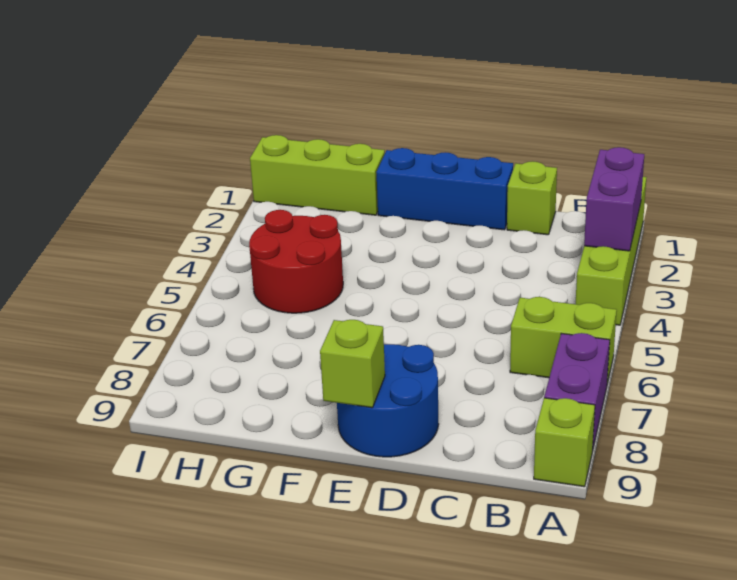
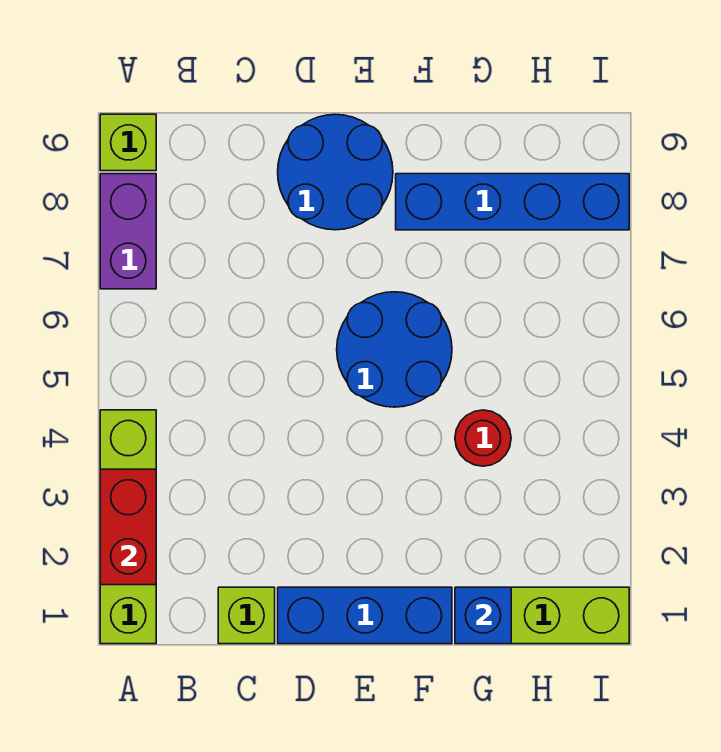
purple brick A2:A3 level 2 -> red brick A2:A3 level 2
lime brick A6:B6 level 1 -> none
none -> blue round brick E5:F6 level 1
lime brick E9 level 2 -> none
none -> blue brick F8:I8 level 1
none -> blue brick G1 level 2
red round brick G4:H5 level 1 -> red round brick G4 level 1

